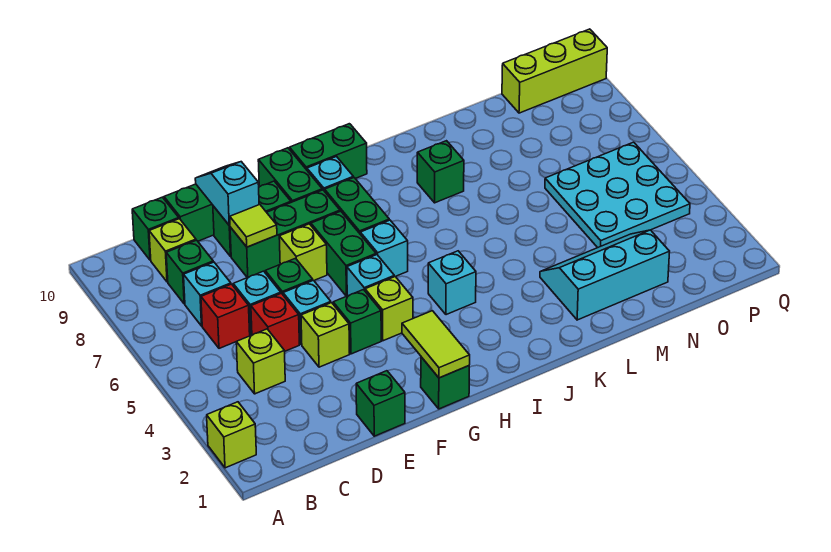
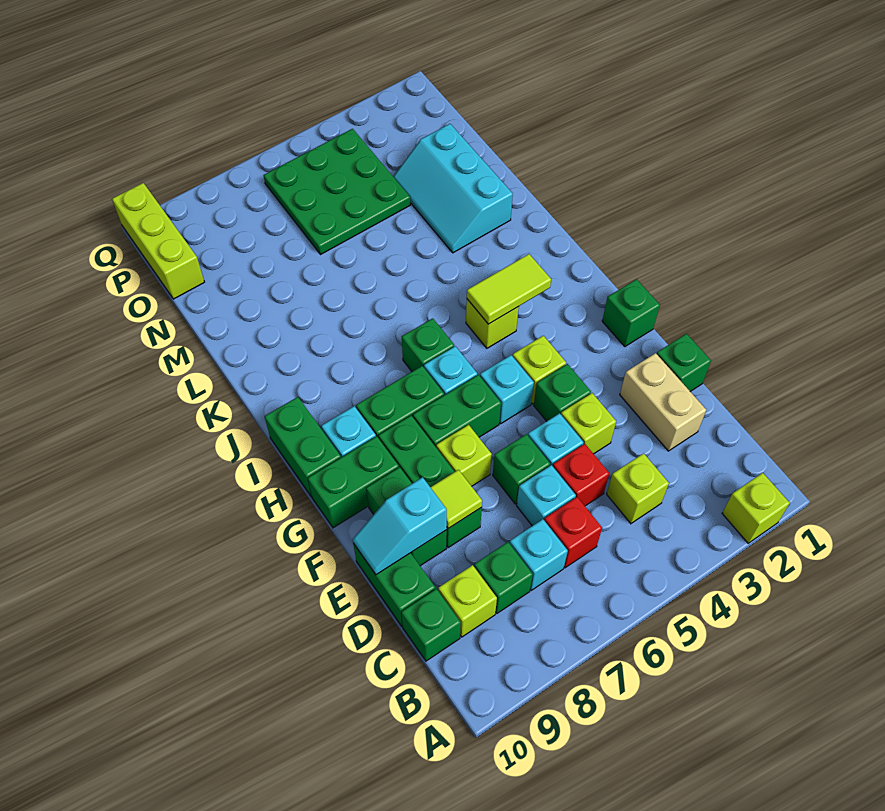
none -> tan brick D2:E2 level 1
lime tile G1:G2 level 2 -> lime tile I3:I4 level 2
cyan brick I4 level 1 -> lime brick I4 level 1
green brick K8 level 1 -> green brick I6 level 1
cyan plate N4:P6 level 1 -> green plate N4:P6 level 1

